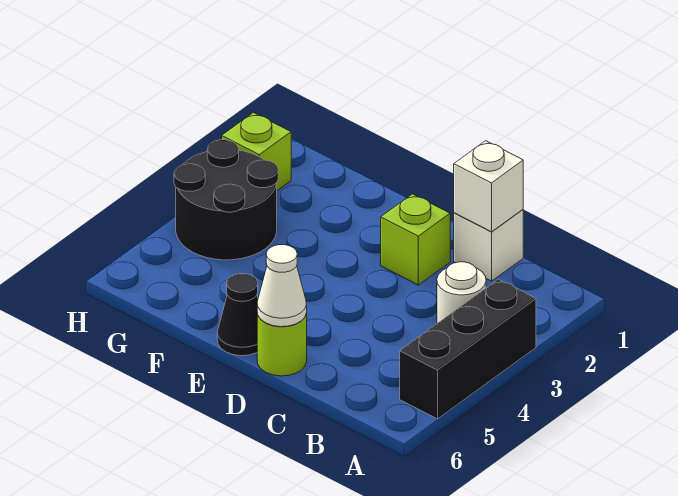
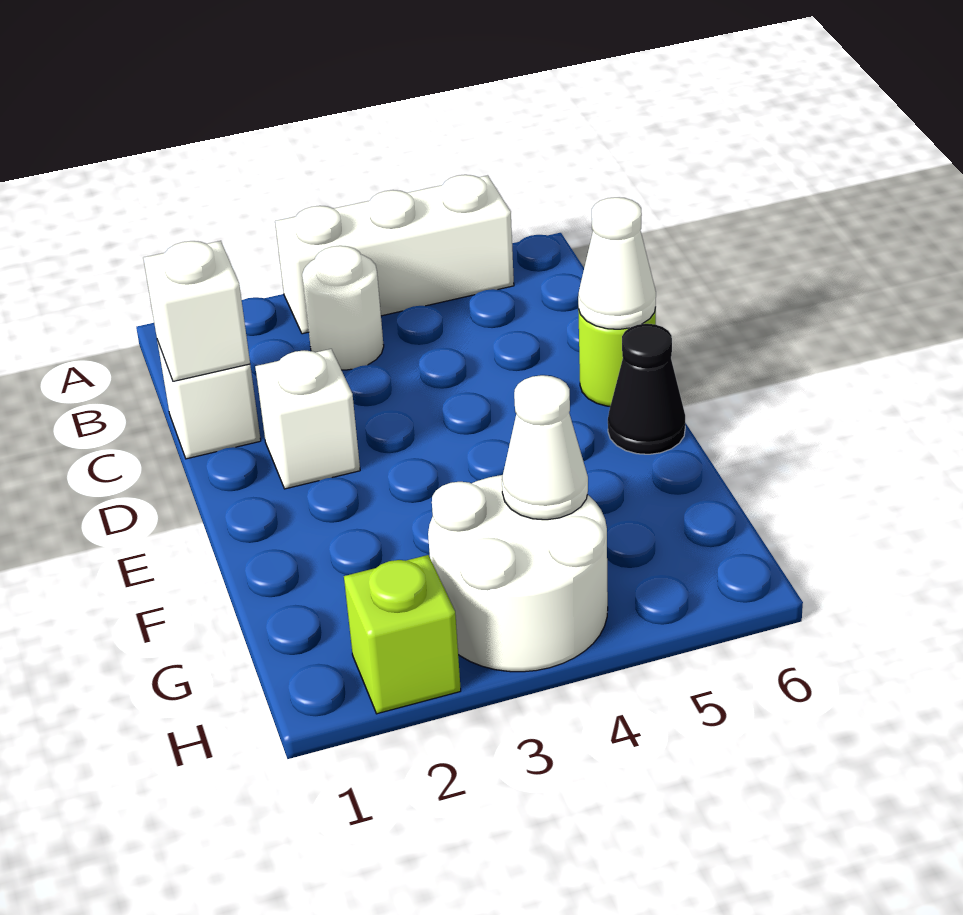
black brick A3:A5 level 1 -> white brick A3:A5 level 1
lime brick D2 level 1 -> white brick D2 level 1
black round brick G3:H4 level 1 -> white round brick G3:H4 level 1
none -> white cone G4 level 2

